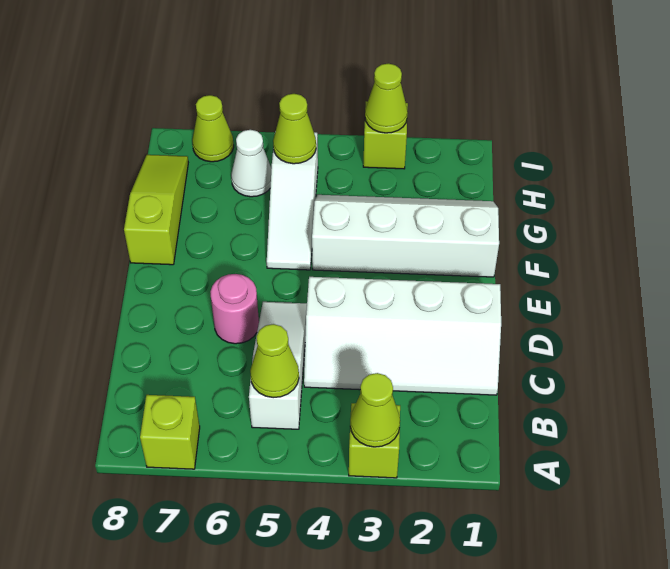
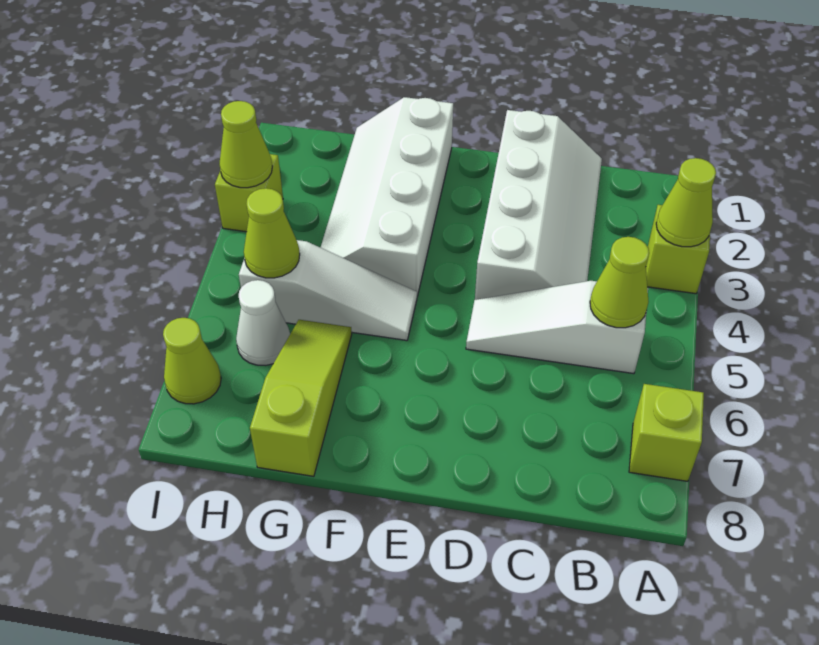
pink round brick D6 level 1 -> none
lime slope F8:H8 level 1 top F -> lime slope G6:G8 level 1 top 8

